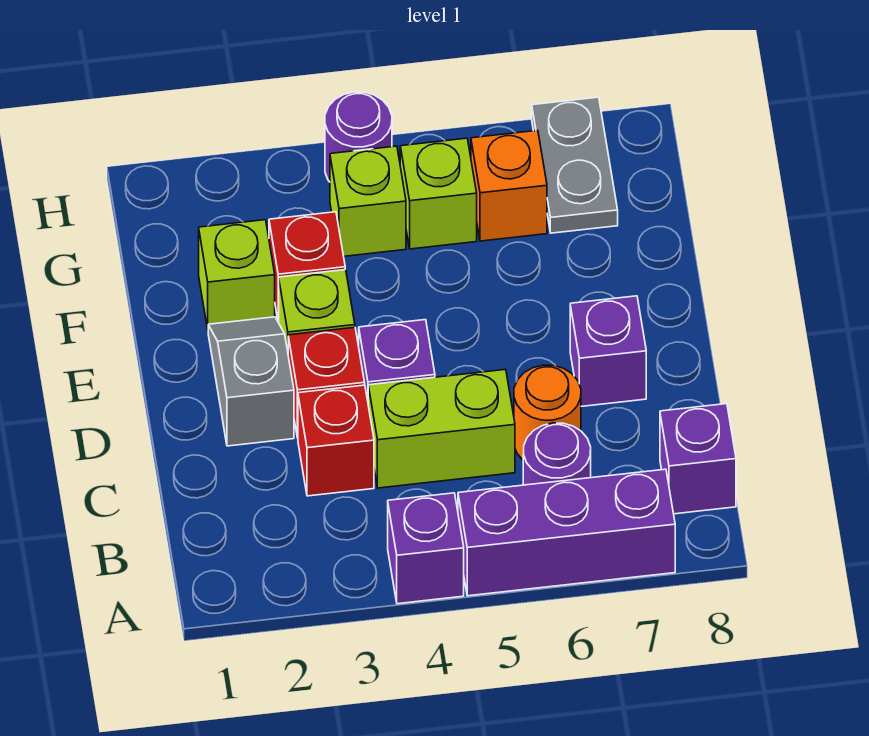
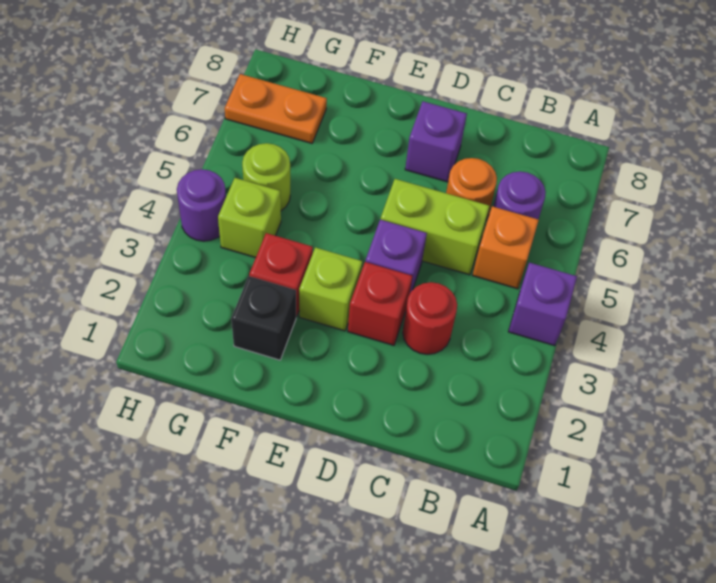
purple brick A5:A7 level 1 -> none
purple brick B8 level 1 -> none
red brick C3 level 1 -> red round brick C3 level 1
lime brick C4:C5 level 1 -> lime brick C5:D5 level 1
grey slope D2:E2 level 1 top D -> none
lime brick F2 level 1 -> black brick F2 level 1
lime brick G5 level 1 -> lime round brick G5 level 1
orange brick G6 level 1 -> orange brick B5 level 1
grey plate G7:H7 level 1 -> orange plate G7:H7 level 1

